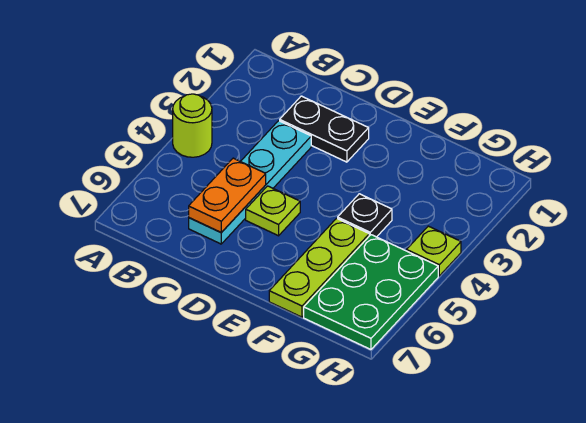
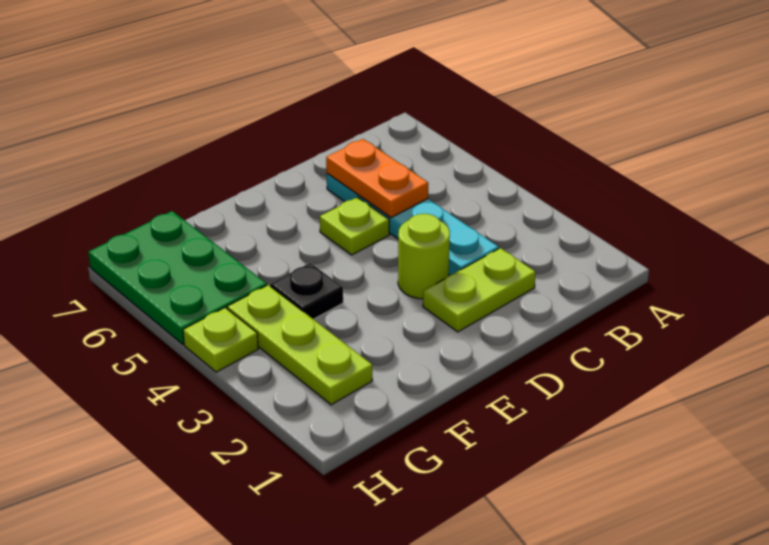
lime round brick A4 level 1 -> lime round brick D3 level 1
black plate C2:D2 level 1 -> lime plate C2:D2 level 1
lime plate F5:F7 level 1 -> lime plate G2:G4 level 1

